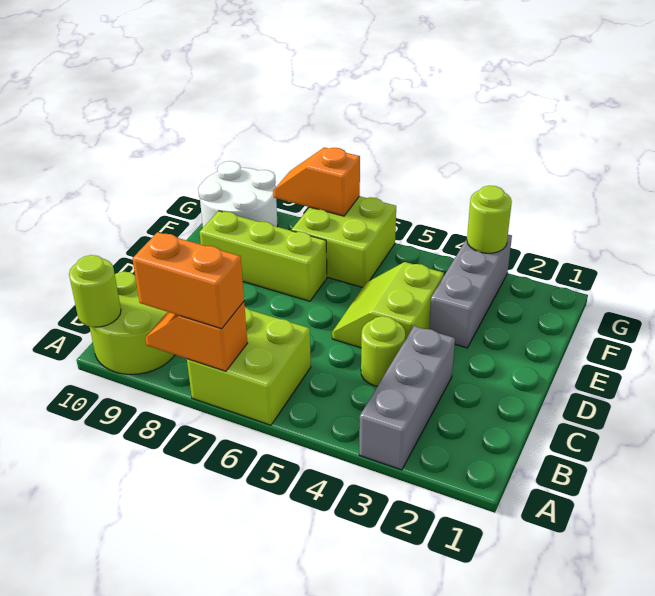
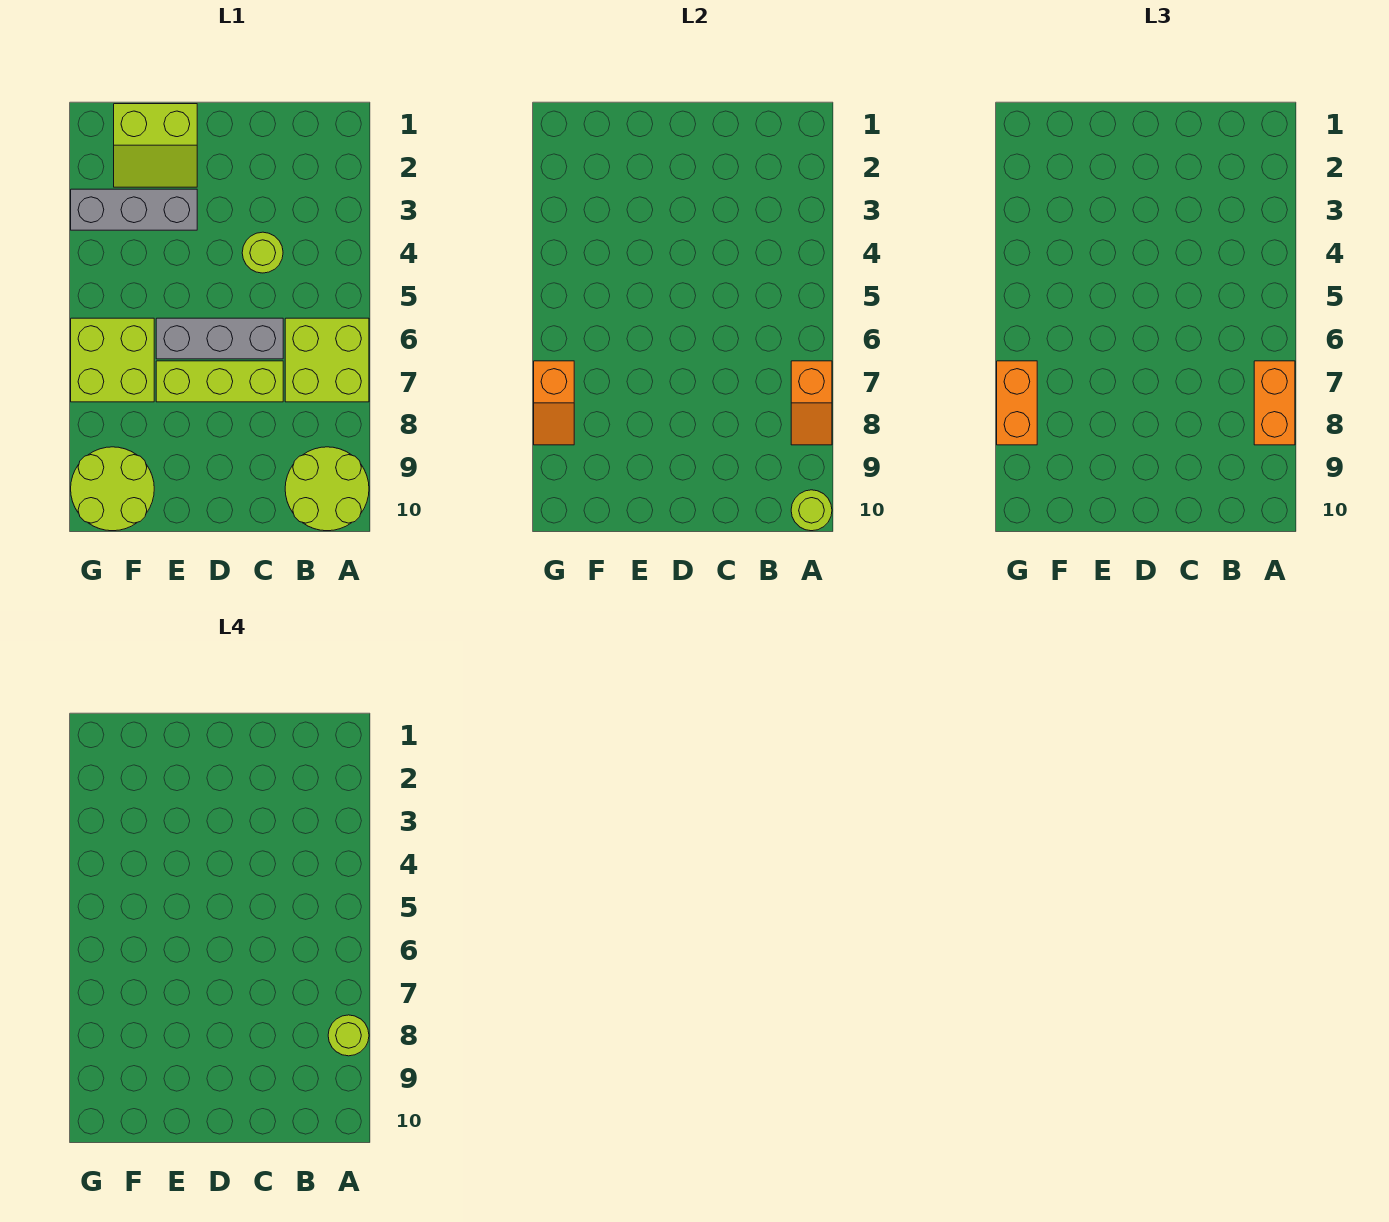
grey brick A3:C3 level 1 -> grey brick C6:E6 level 1
lime slope D4:E5 level 1 top 4 -> lime slope E1:F2 level 1 top 1
lime brick E7:E9 level 1 -> lime brick C7:E7 level 1
white round brick F9:G10 level 1 -> lime round brick F9:G10 level 1
lime round brick G3 level 2 -> lime round brick A8 level 4
none -> orange brick G7:G8 level 3

